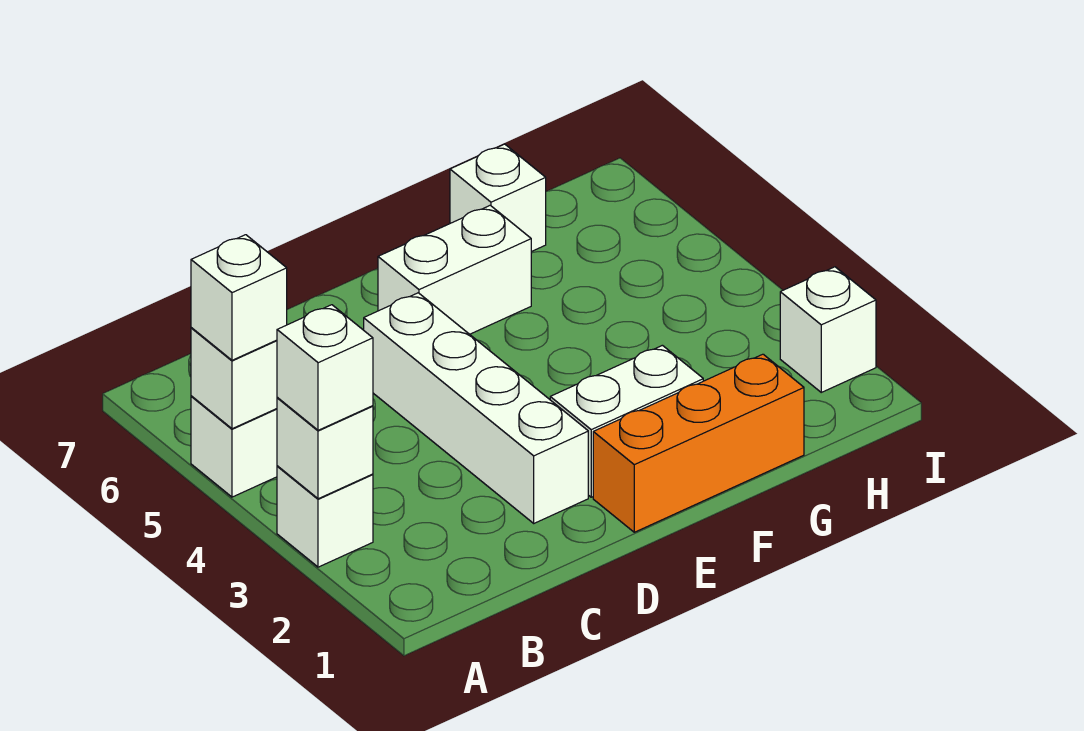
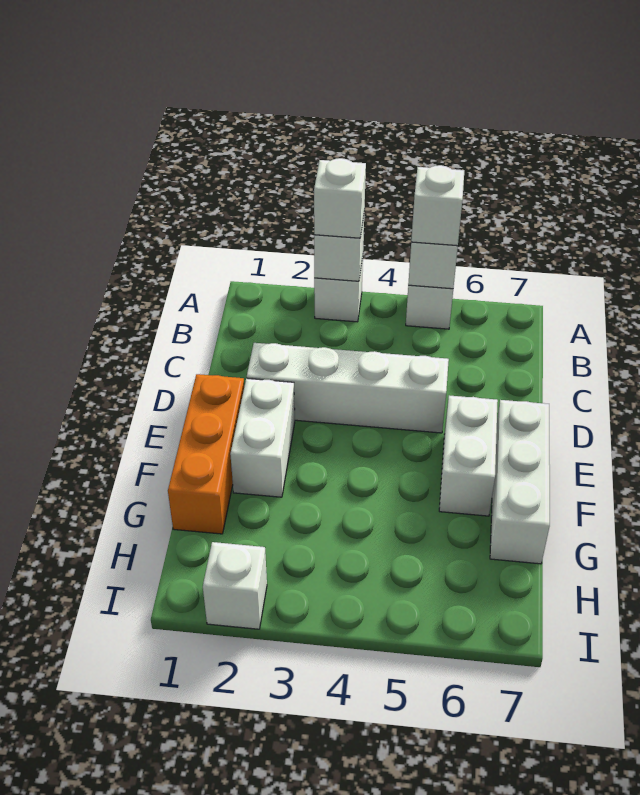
white brick G7 level 1 -> white brick E7:G7 level 1

